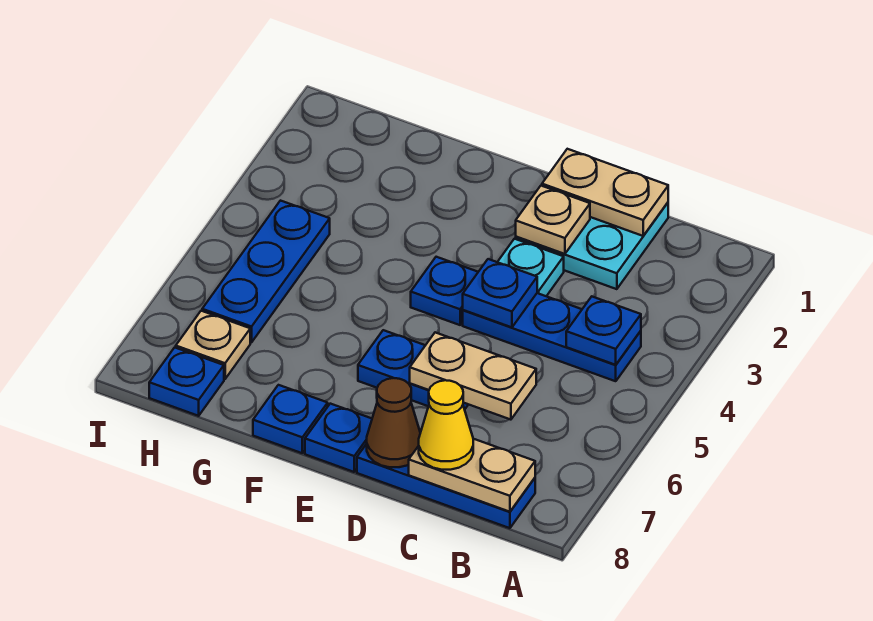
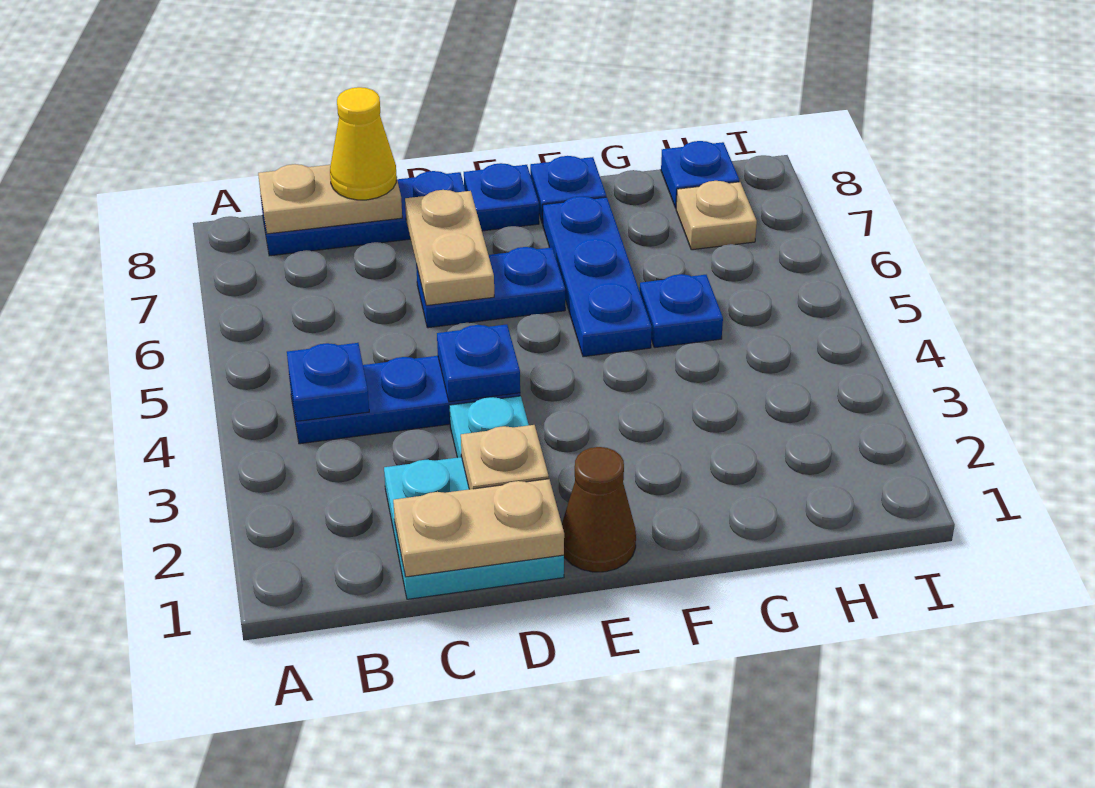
tan plate C6:D6 level 2 -> tan plate D6:D7 level 2
brown cone D8 level 2 -> brown cone E1 level 1
blue plate E4 level 1 -> blue plate G5 level 1
blue plate H4:H6 level 1 -> blue plate F5:F7 level 1

